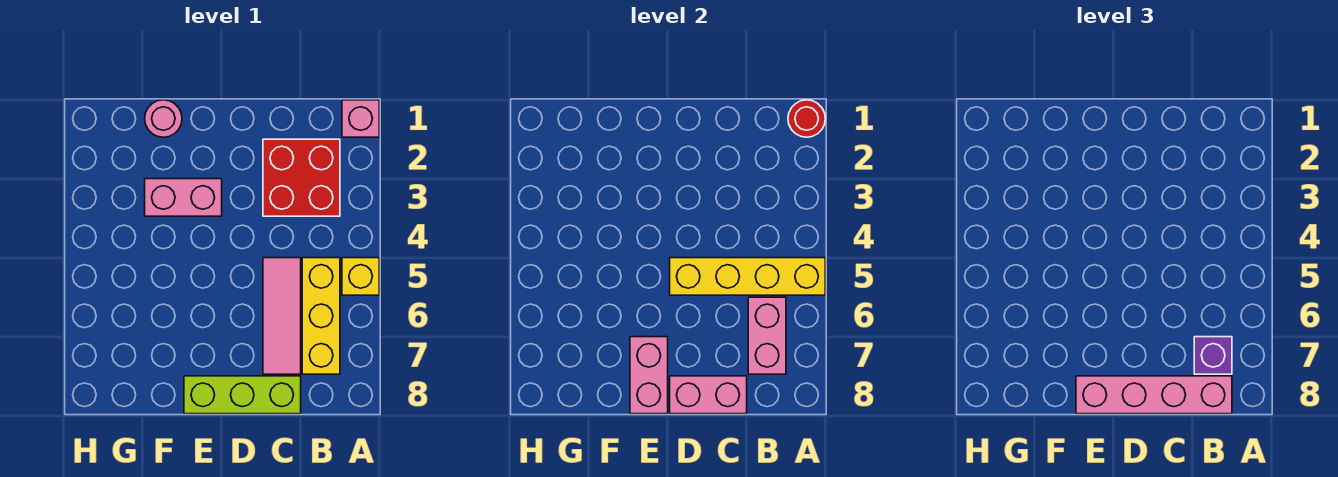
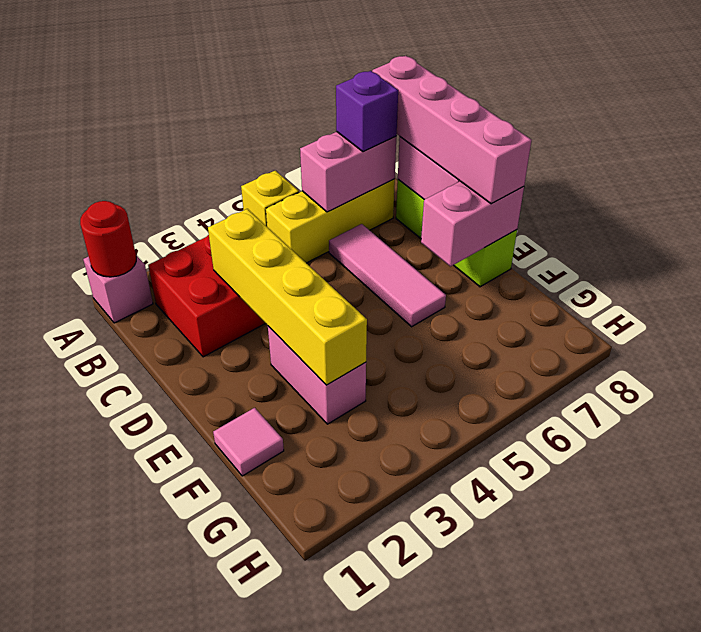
yellow brick A5:D5 level 2 -> yellow brick C3:F3 level 2
pink tile C5:C7 level 1 -> pink tile C6:E6 level 1
pink round brick F1 level 1 -> pink tile F1 level 1

